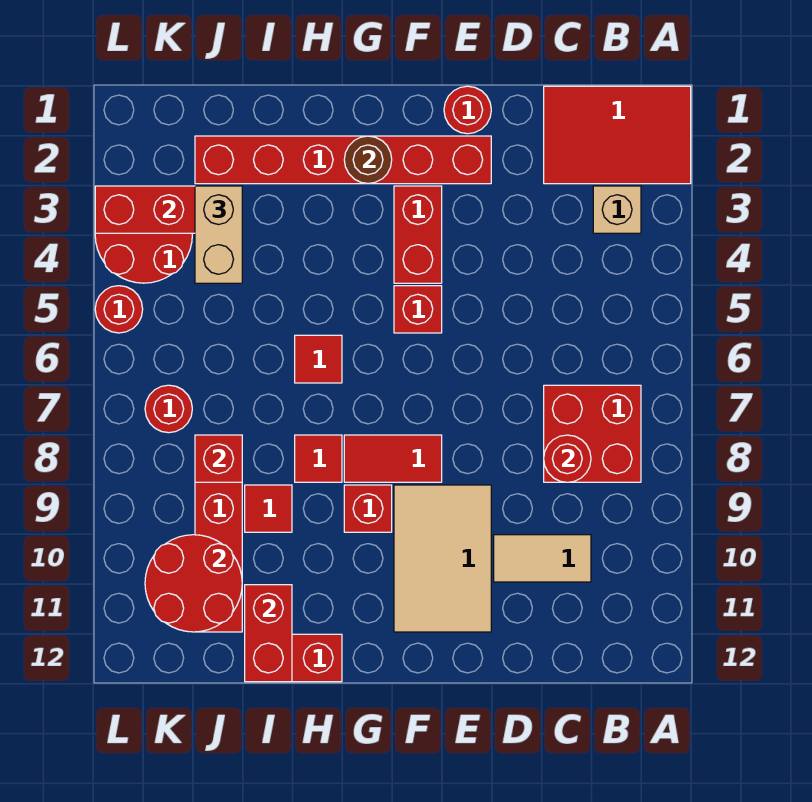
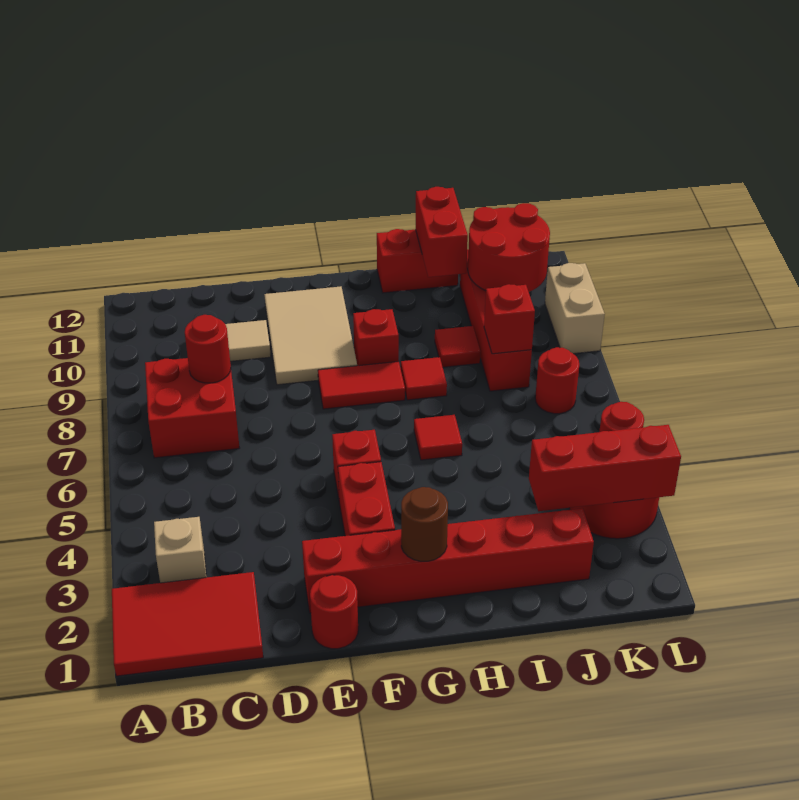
tan brick J3:J4 level 3 -> tan brick L9:L10 level 1

